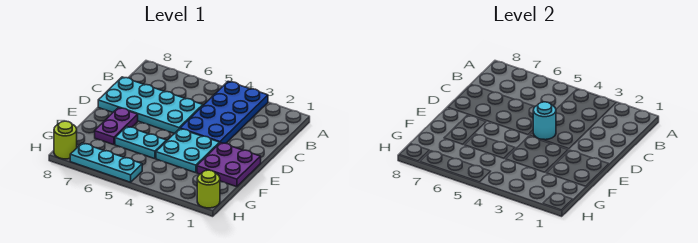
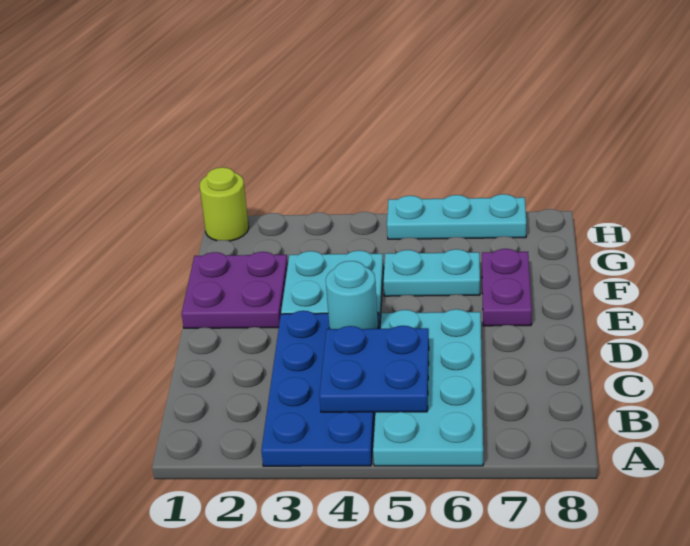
none -> blue plate B4:C5 level 2
cyan plate C5:D8 level 1 -> cyan plate A5:D6 level 1
lime round brick H8 level 1 -> none

